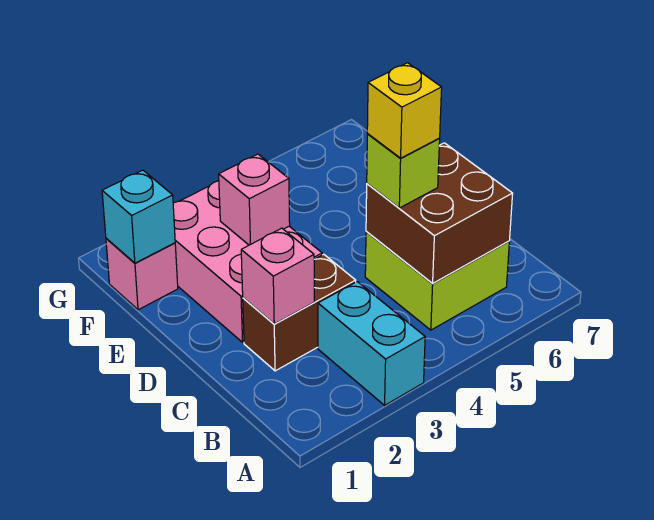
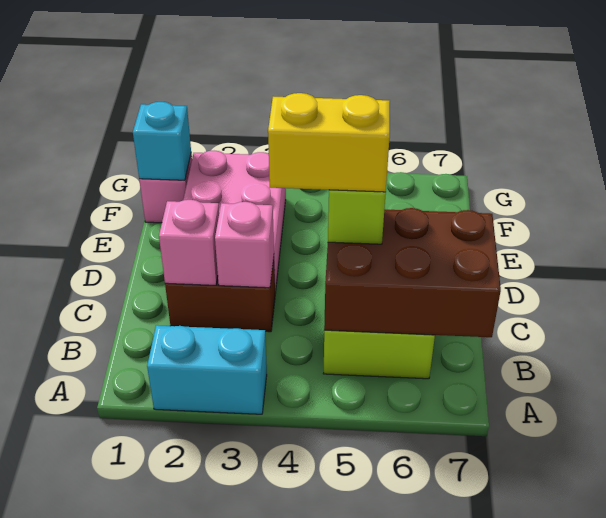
cyan brick A3:B3 level 1 -> cyan brick A2:A3 level 1
brown brick B5:C6 level 2 -> brown brick B5:C7 level 2
yellow brick C5 level 4 -> yellow brick C4:C5 level 4
pink brick E3 level 2 -> pink brick C3 level 2

